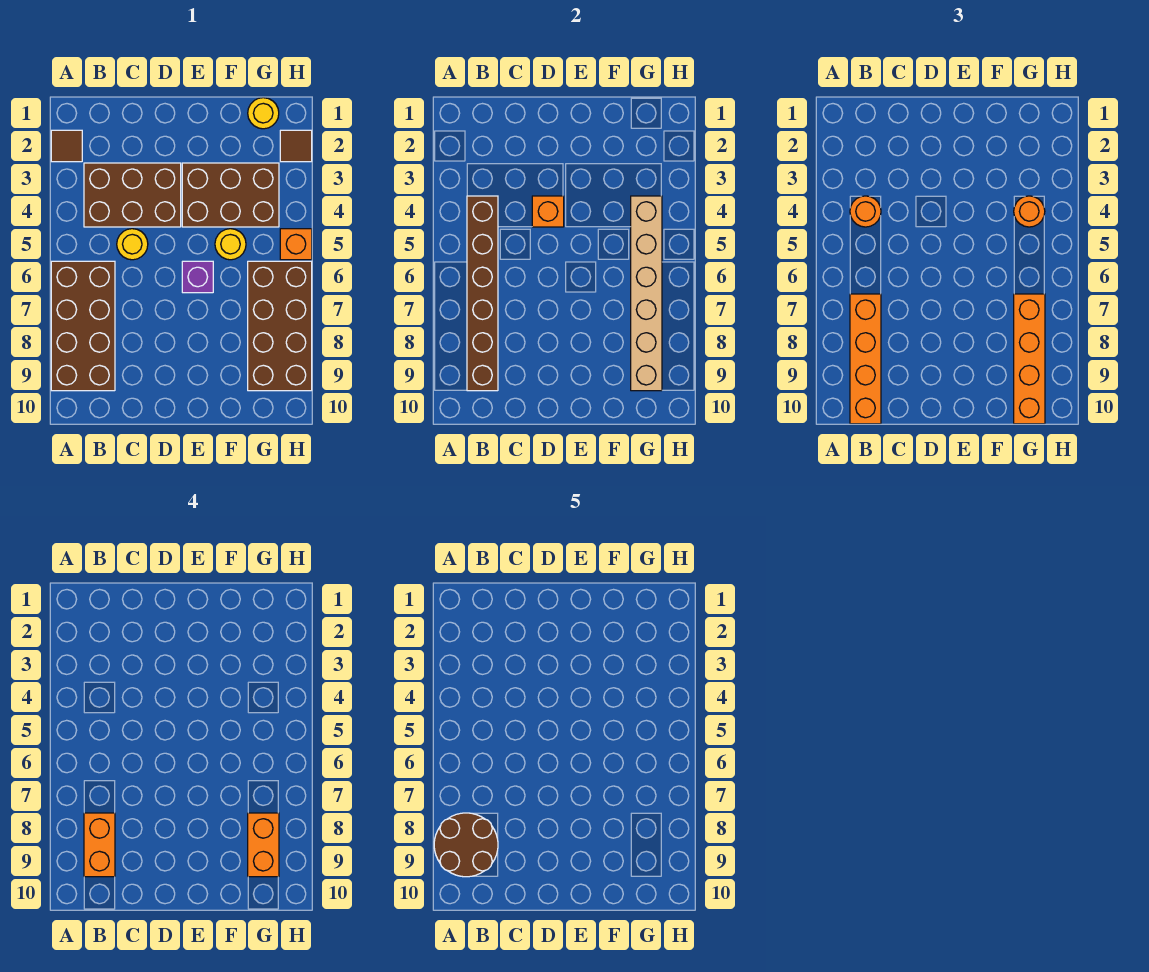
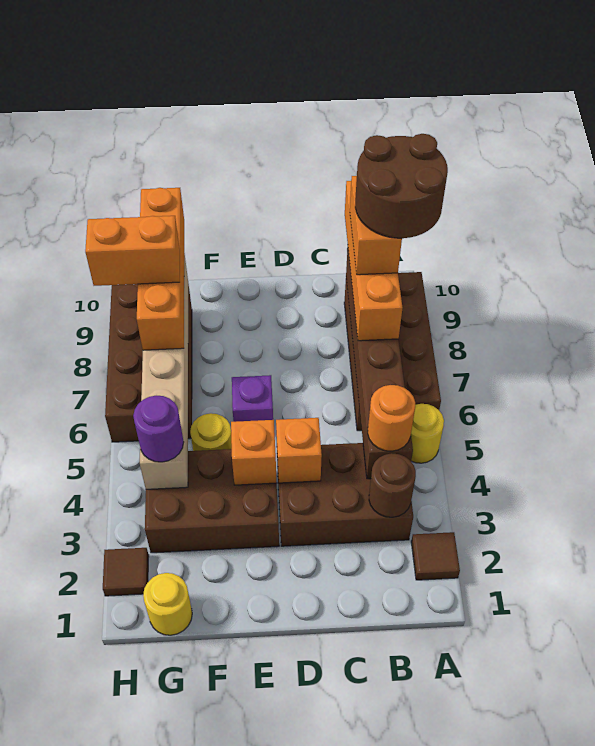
none -> brown round brick B3 level 2
yellow round brick C5 level 1 -> yellow round brick A5 level 1
orange round brick G4 level 3 -> purple round brick G4 level 3
orange brick G8:G9 level 4 -> orange brick G8:H8 level 4
orange brick H5 level 1 -> orange brick E4 level 2

